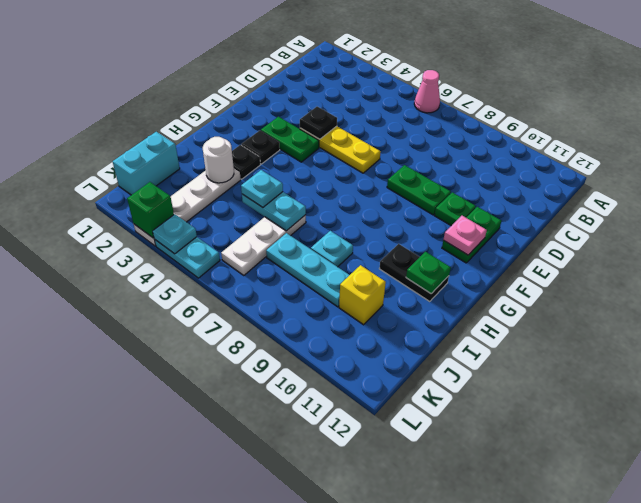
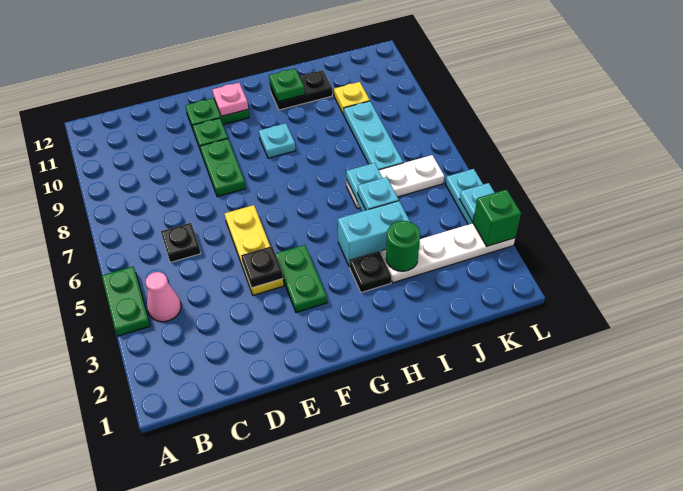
none -> green plate A4:A5 level 1
pink cone A6 level 1 -> pink cone B4 level 1
black plate G3 level 1 -> black plate C6 level 1
black plate H10:H11 level 1 -> black plate H11:I11 level 1
white round brick I3 level 2 -> green round brick I3 level 2
cyan plate I8 level 1 -> cyan plate G9 level 1
cyan brick J1:K1 level 1 -> cyan brick H4:I4 level 1
yellow brick J10 level 1 -> yellow plate J10 level 1

